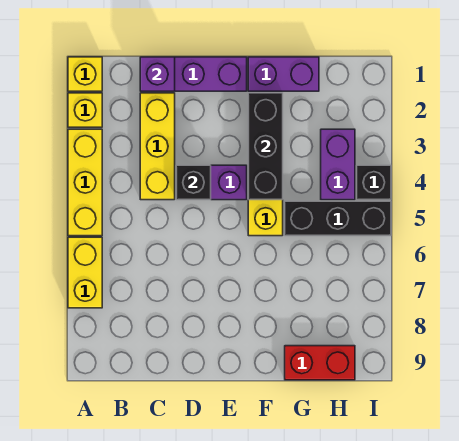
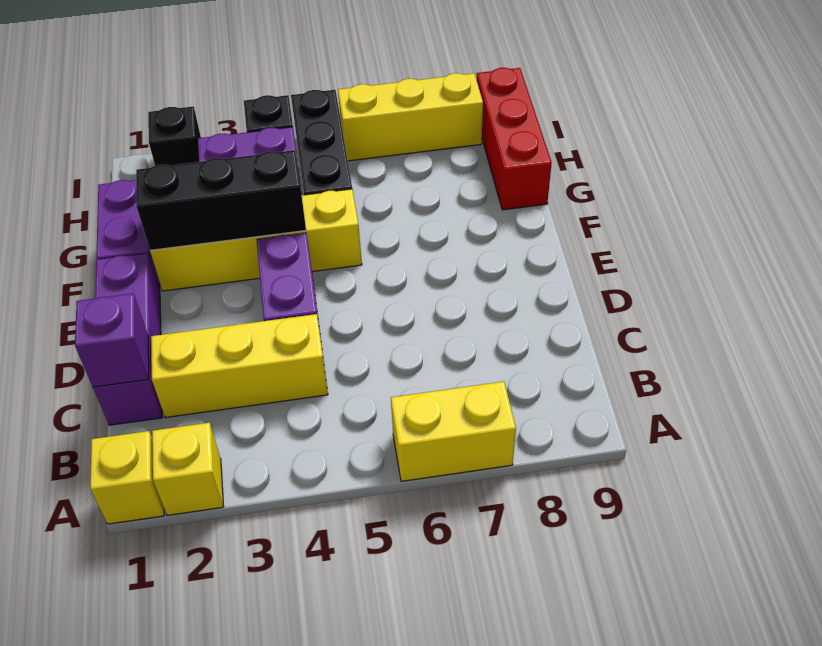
yellow brick A3:A5 level 1 -> yellow brick I6:I8 level 1
black brick D4 level 2 -> black brick I2 level 1
red brick G9:H9 level 1 -> red brick G9:I9 level 1

